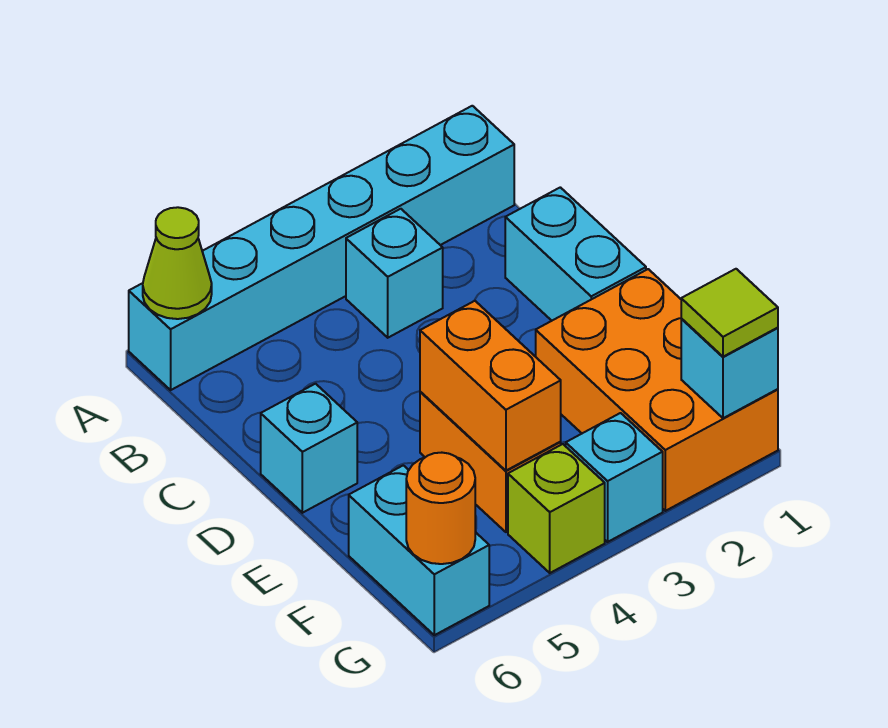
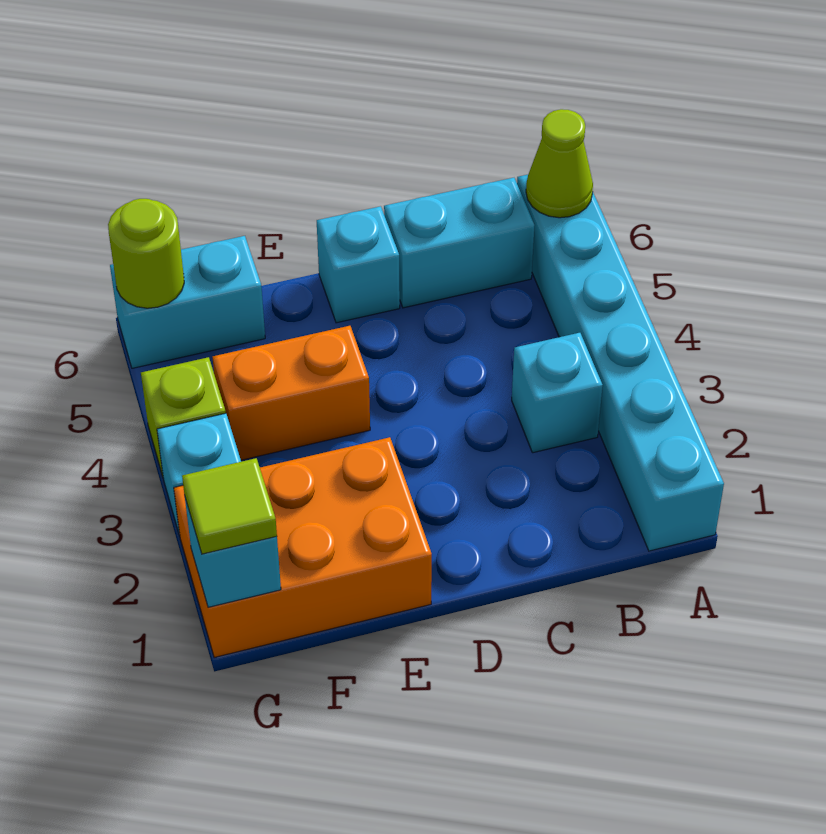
cyan brick C1:D1 level 1 -> cyan brick B6:C6 level 1
orange brick E4:F4 level 2 -> none
orange round brick G6 level 2 -> lime round brick G6 level 2

